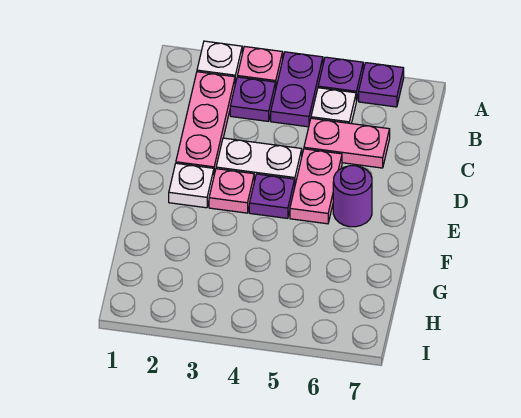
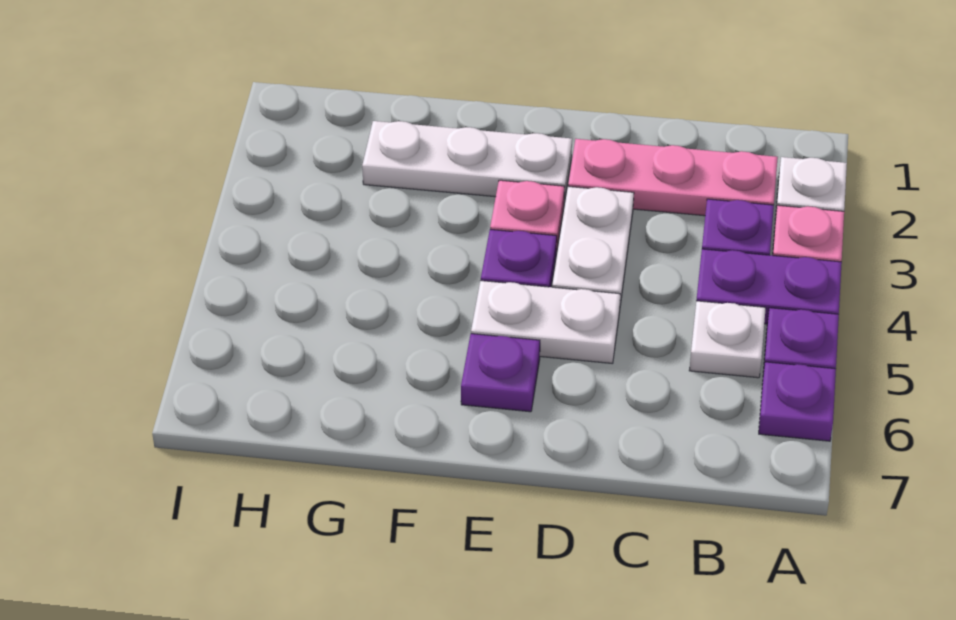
pink plate C5:C6 level 1 -> none
pink plate D5:E5 level 1 -> white plate D5:E5 level 1
white plate E2 level 1 -> white plate E2:G2 level 1
purple round brick E6 level 1 -> purple plate E6 level 1

